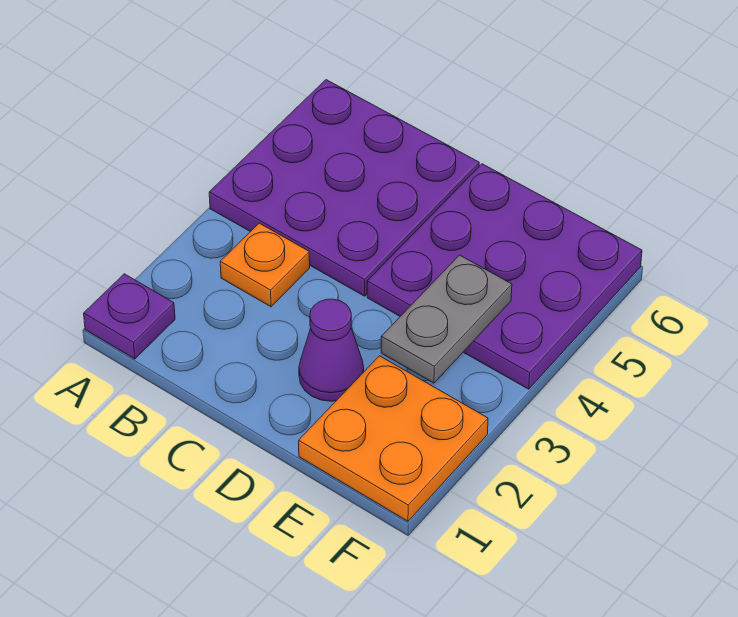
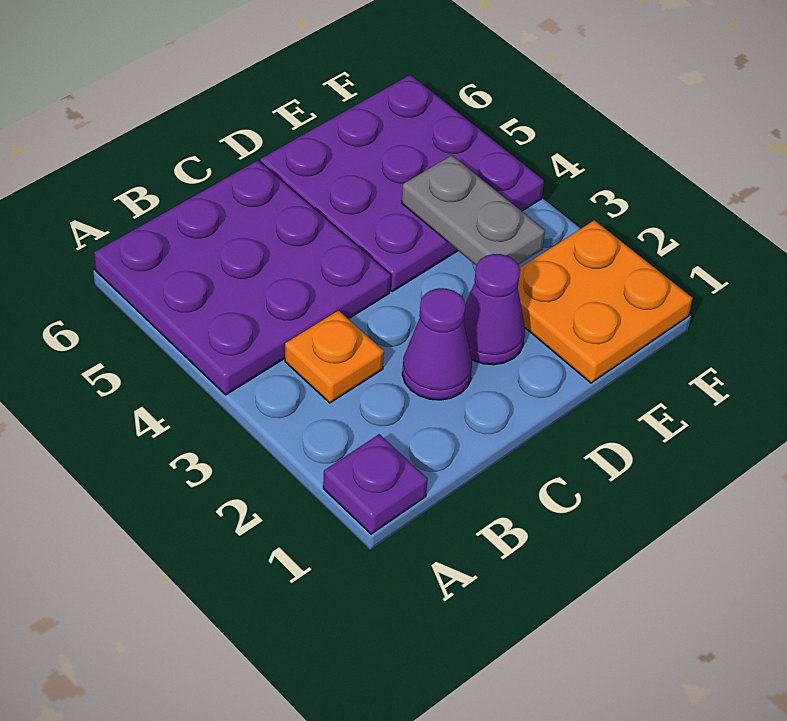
none -> purple cone C2 level 1

